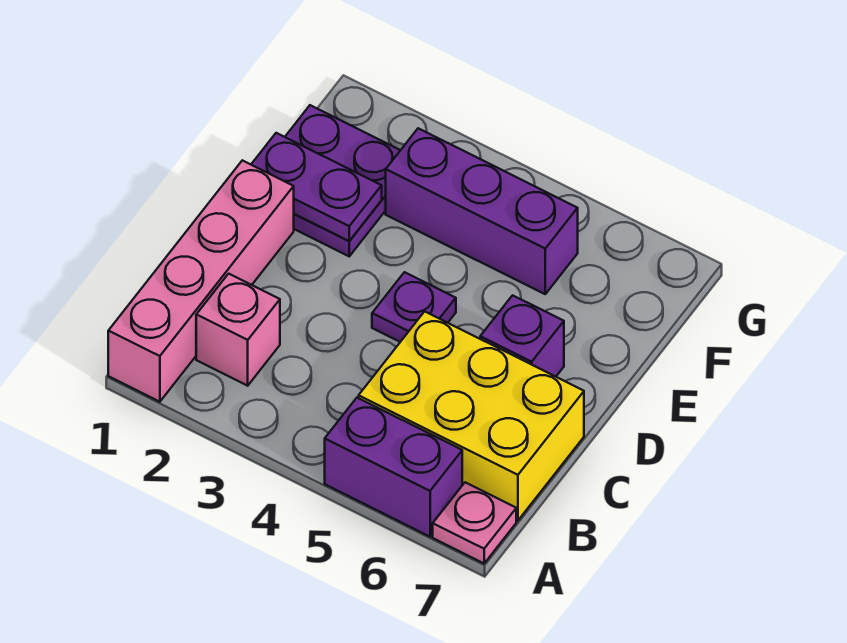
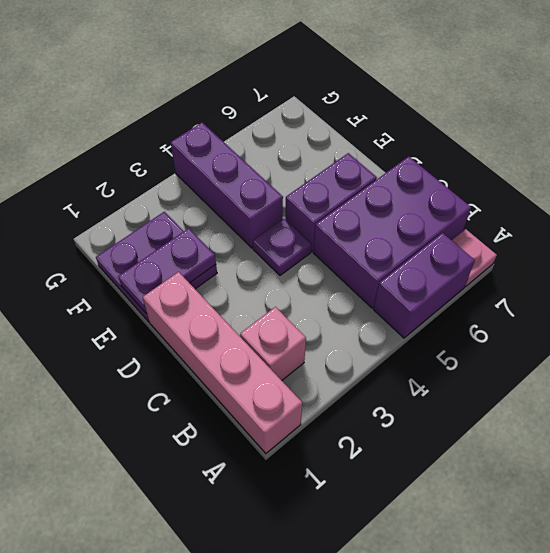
yellow brick B5:C7 level 1 -> purple brick B5:C7 level 1
purple brick D6 level 1 -> purple brick D5:D6 level 1
purple brick F3:F5 level 1 -> purple brick E4:G4 level 1

